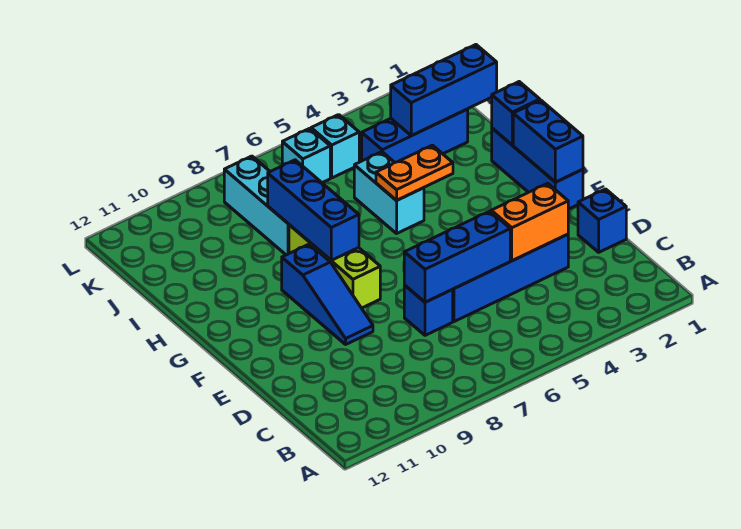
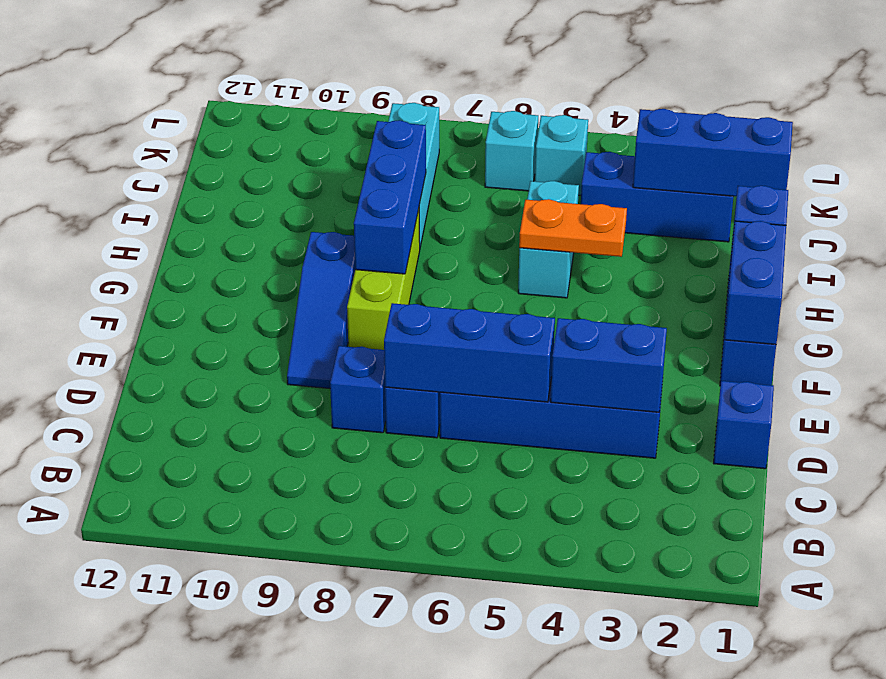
orange brick D3:D4 level 2 -> blue brick D3:D4 level 2
none -> blue brick D8 level 1

